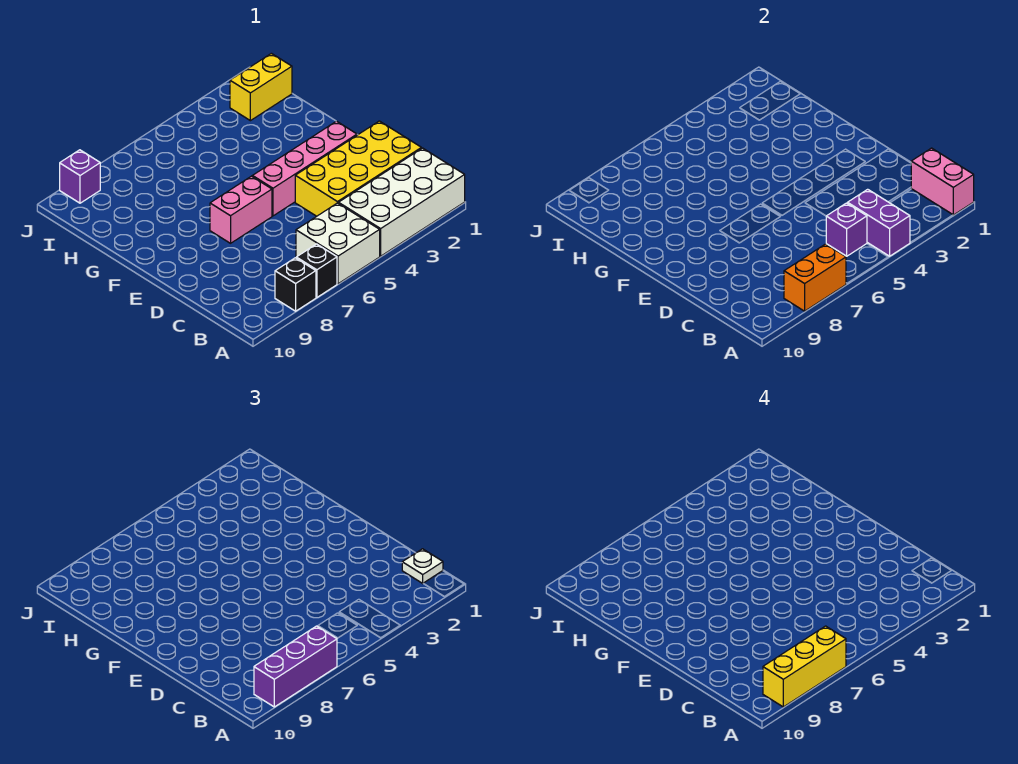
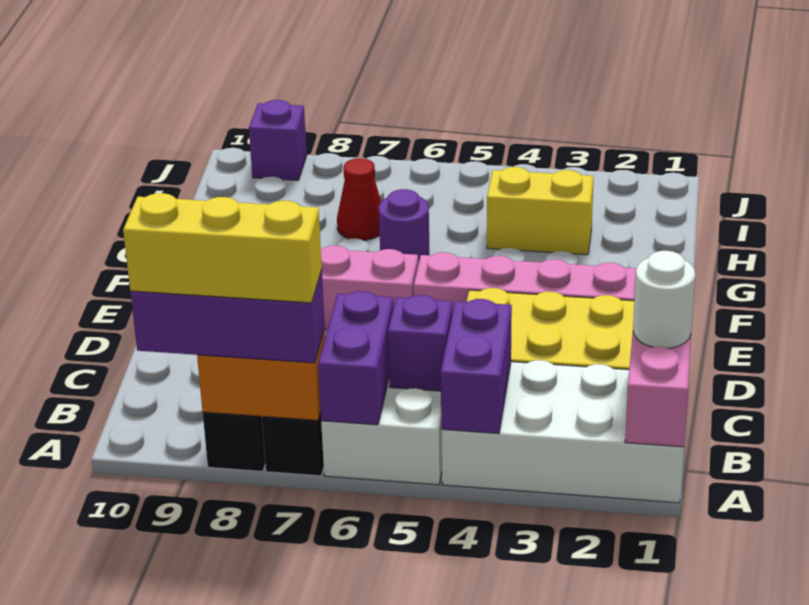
none -> purple brick A6:B6 level 2
white plate B1 level 3 -> white round brick B1 level 3
none -> purple round brick G6 level 1
none -> red cone H7 level 1
yellow brick I1:I2 level 1 -> yellow brick H3:H4 level 1

